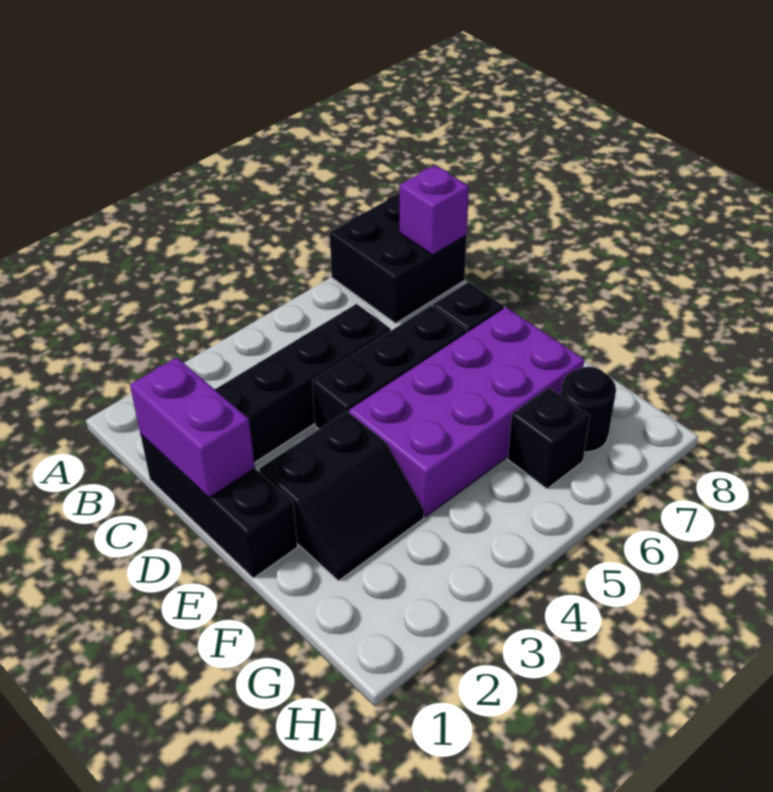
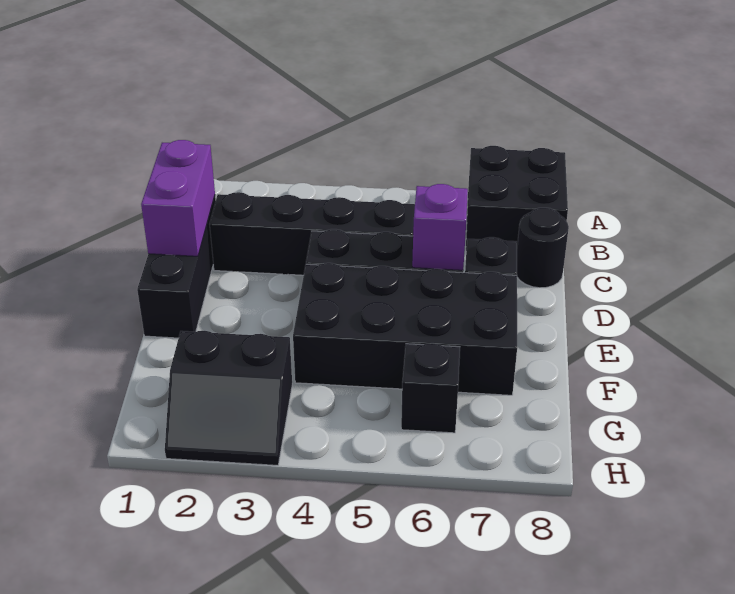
purple brick B8 level 2 -> purple brick D6 level 2
black slope E2:F3 level 1 top E -> black slope G2:H3 level 1 top G
purple brick E4:F7 level 1 -> black brick E4:F7 level 1
black round brick G7 level 1 -> black round brick C8 level 1

